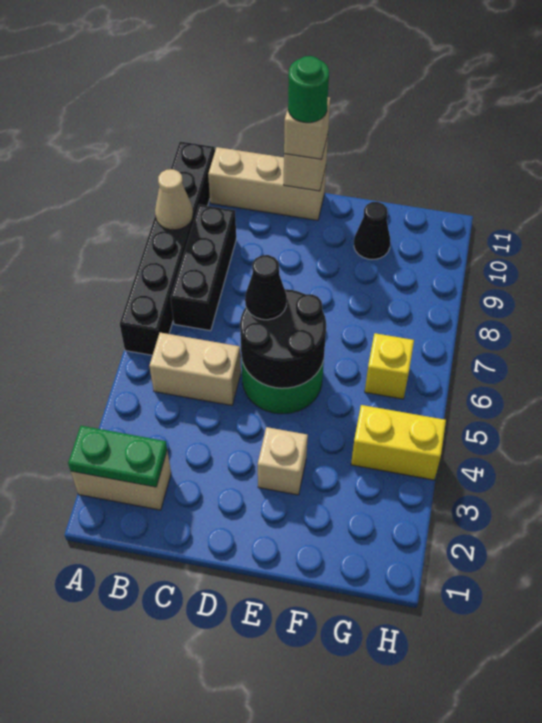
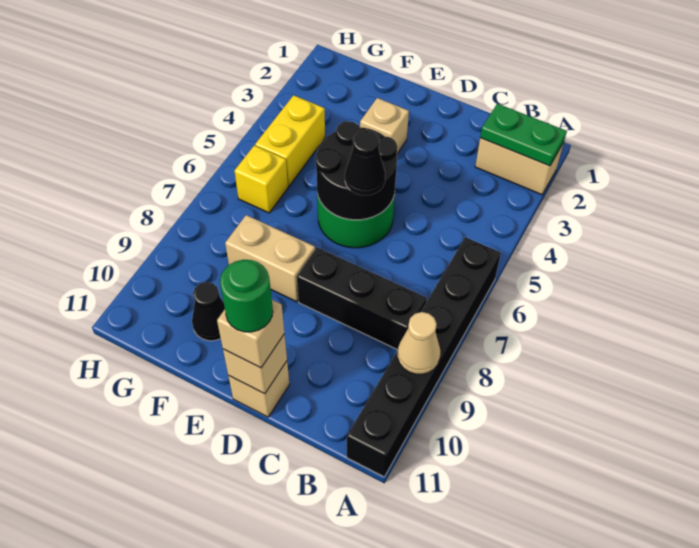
tan brick B5:C5 level 1 -> tan brick E8:F8 level 1
black brick B7:B9 level 1 -> black brick B8:D8 level 1
tan brick B11:D11 level 1 -> tan brick D11 level 1
yellow brick G4:H4 level 1 -> yellow brick G4:G5 level 1

